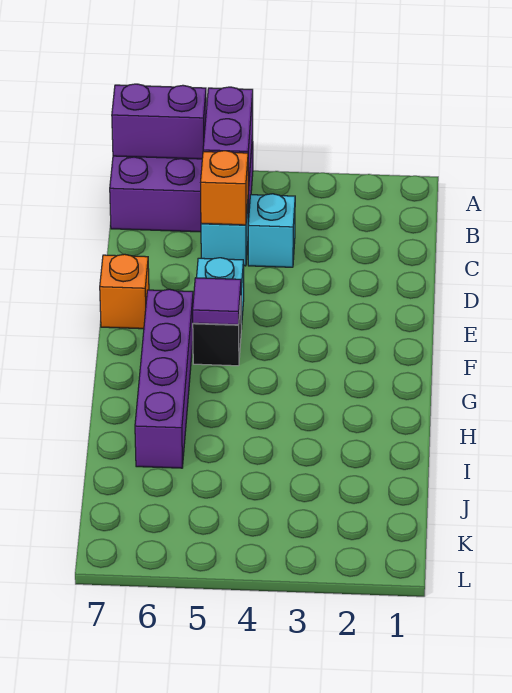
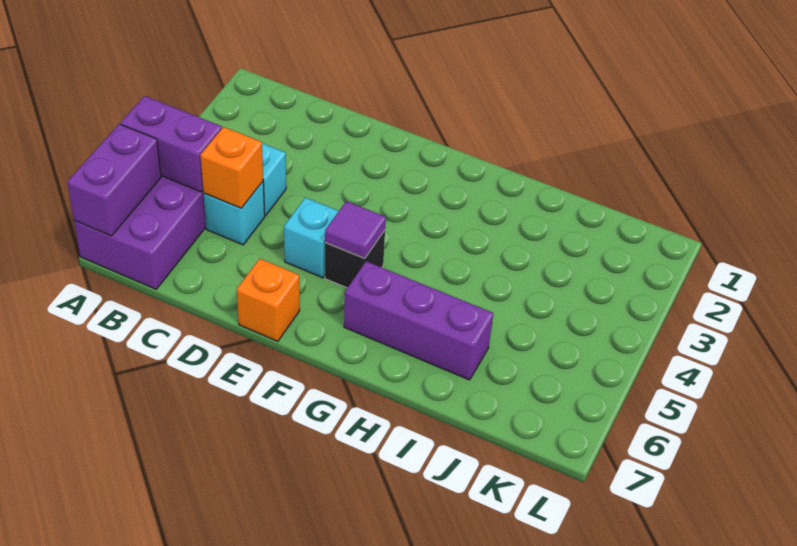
purple brick F6:I6 level 1 -> purple brick G6:I6 level 1

